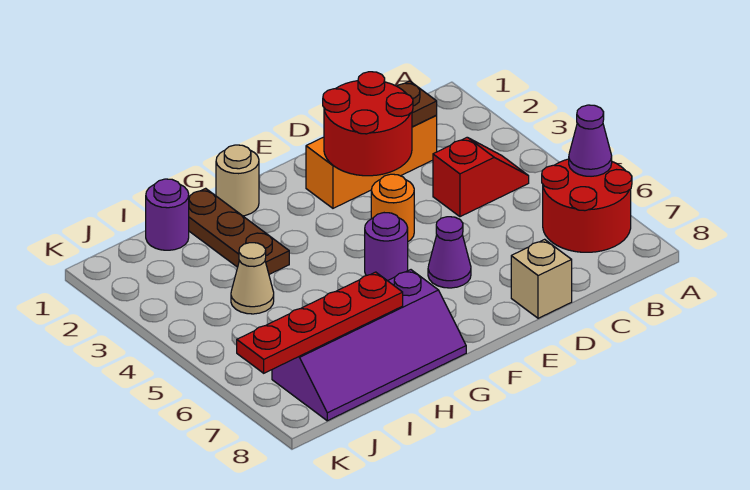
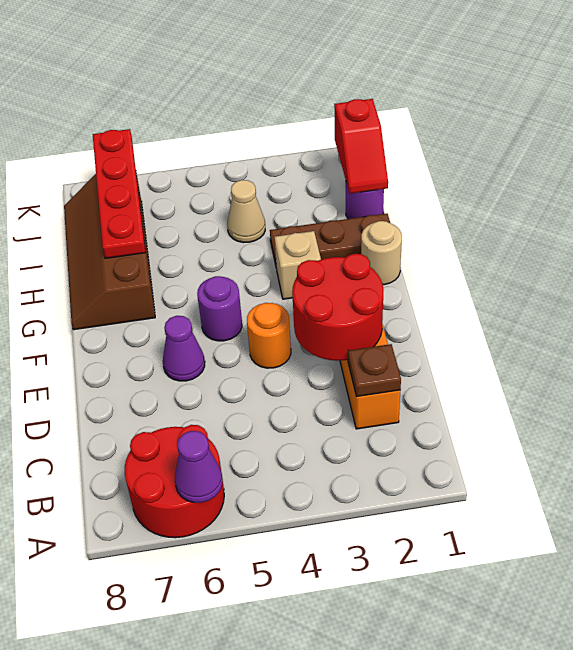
red slope B4:C4 level 1 top C -> red slope I1:J1 level 2 top J
tan brick D8 level 1 -> tan brick G3 level 1
purple slope G7:J8 level 1 top 7 -> brown slope G7:J8 level 1 top 7

